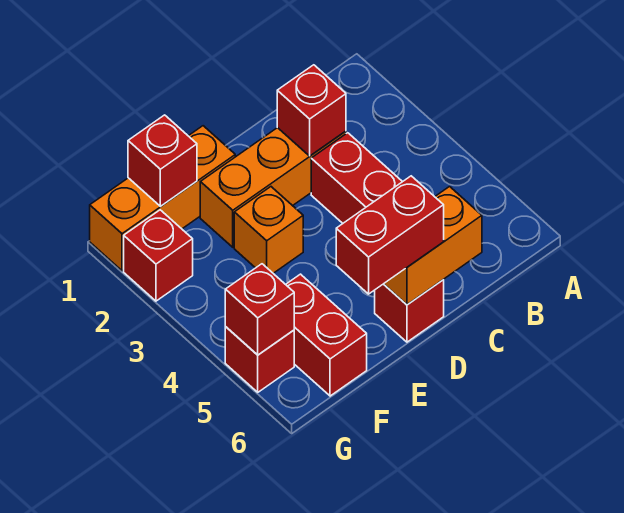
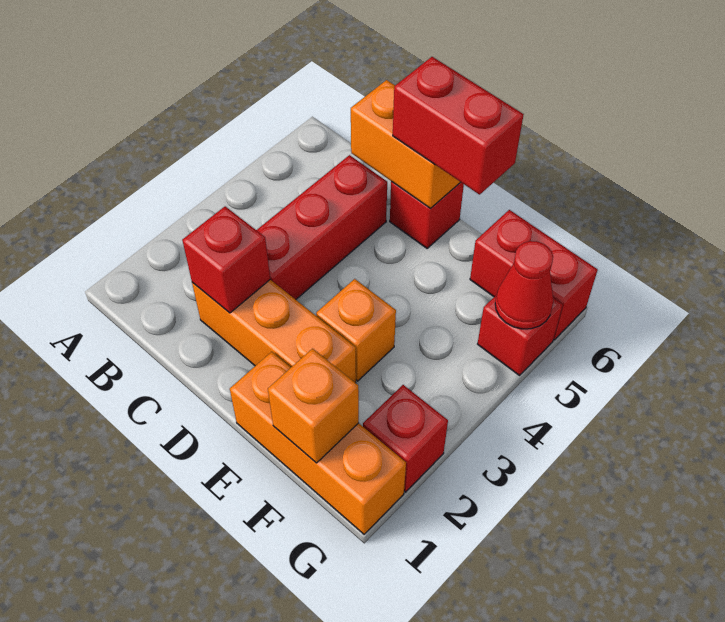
red brick F1 level 2 -> orange brick F1 level 2
red brick F5:F6 level 1 -> red brick F6:G6 level 1
red brick G5 level 2 -> red cone G5 level 2

